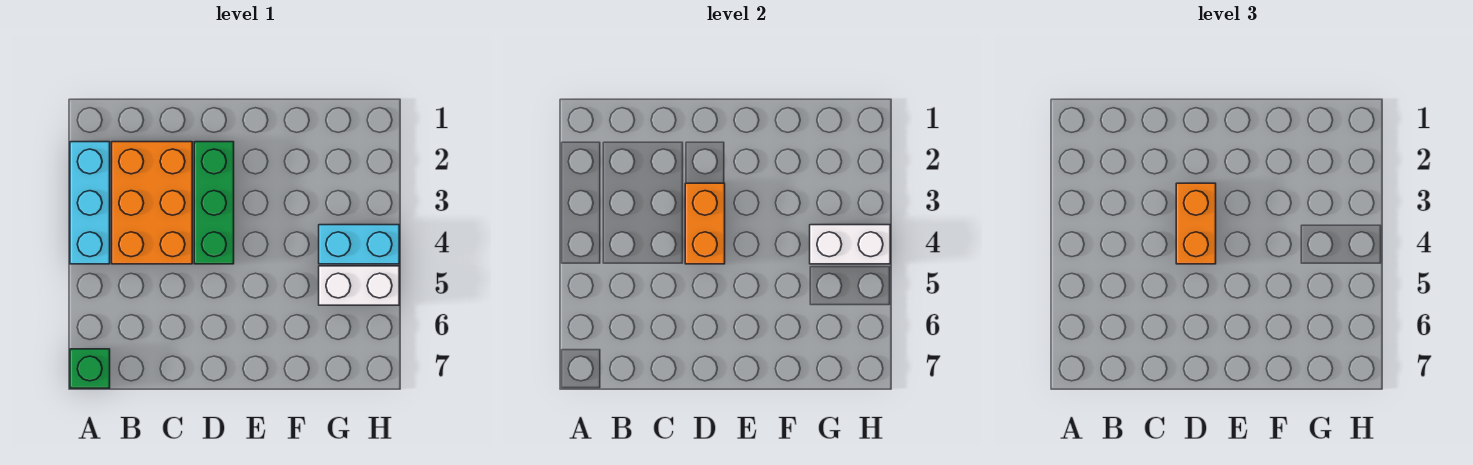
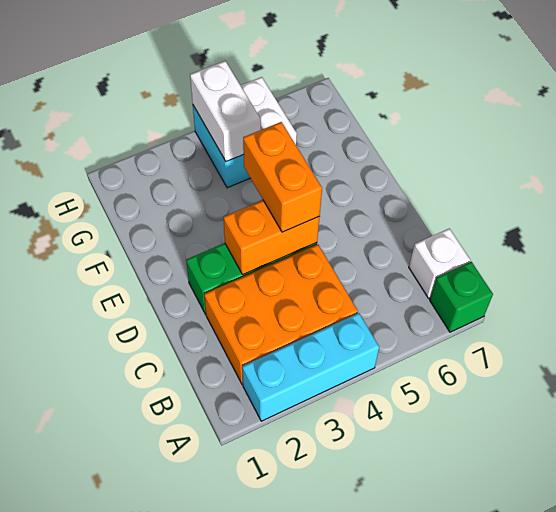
none -> white brick B7 level 1
orange brick D3:D4 level 3 -> orange brick D4:E4 level 3

